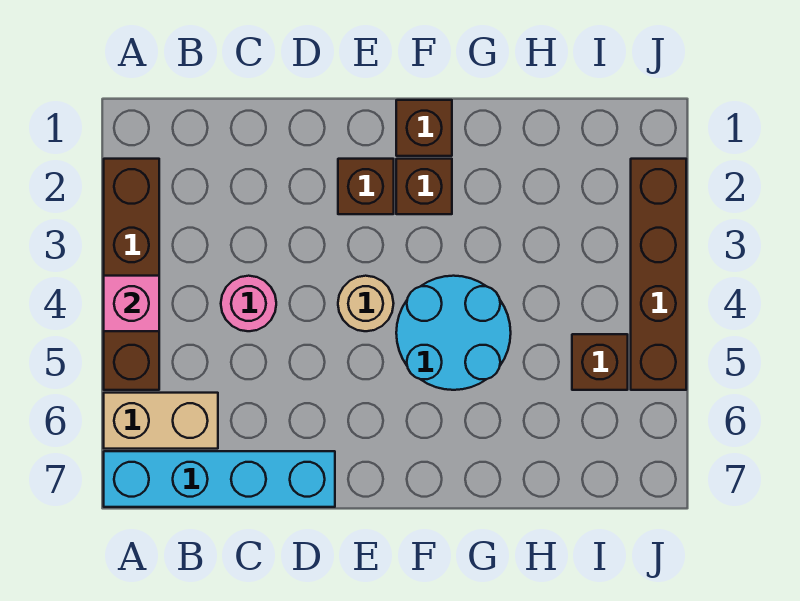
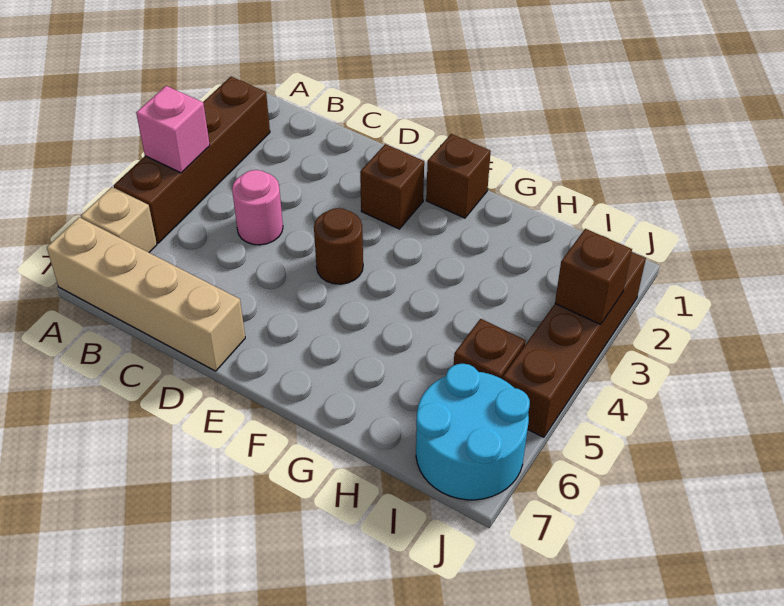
tan brick A6:B6 level 1 -> tan brick A6 level 1
cyan brick A7:D7 level 1 -> tan brick A7:D7 level 1
tan round brick E4 level 1 -> brown round brick E4 level 1
brown brick F2 level 1 -> brown brick J3 level 2
cyan round brick F4:G5 level 1 -> cyan round brick I6:J7 level 1

